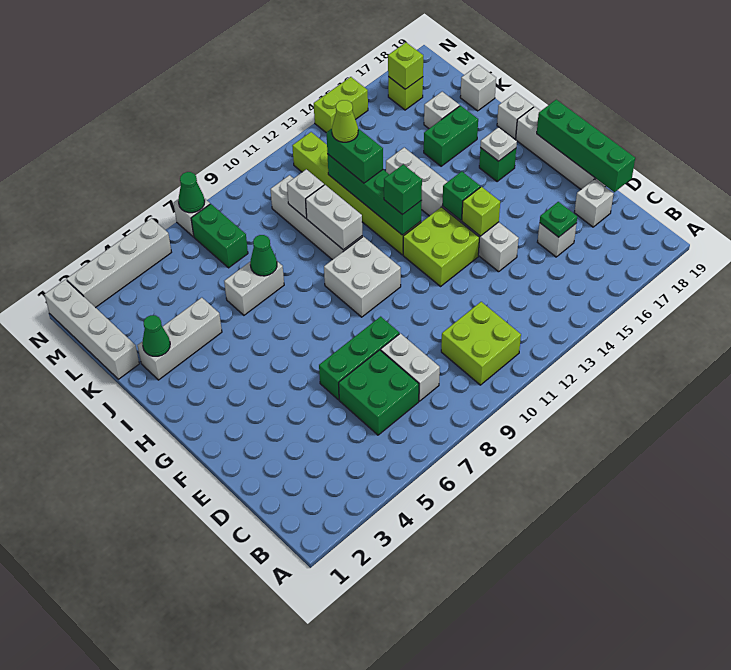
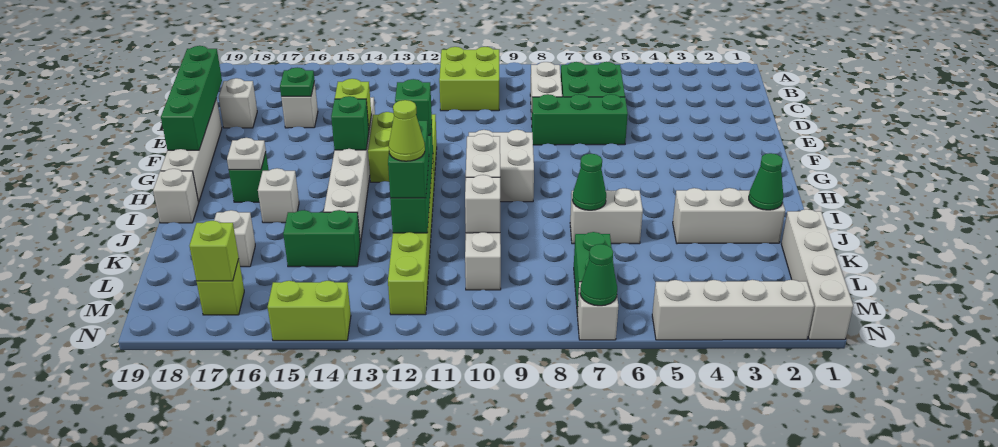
green brick J16:J17 level 1 -> green brick K14:K15 level 1
white brick K19 level 1 -> white brick I16 level 1

